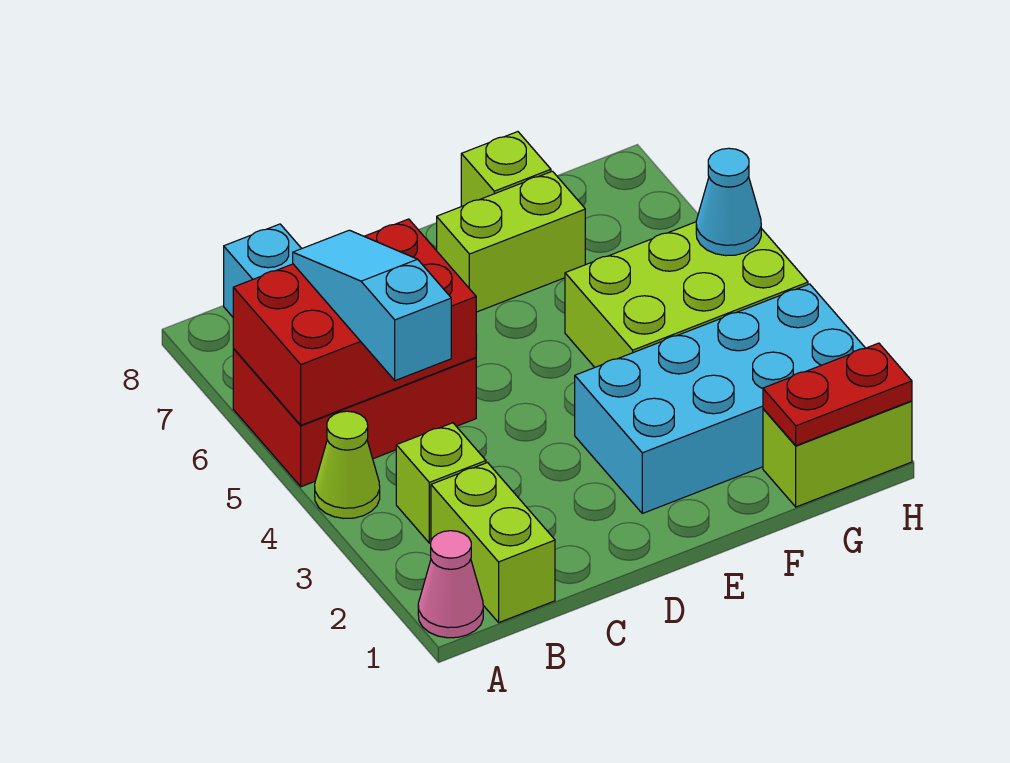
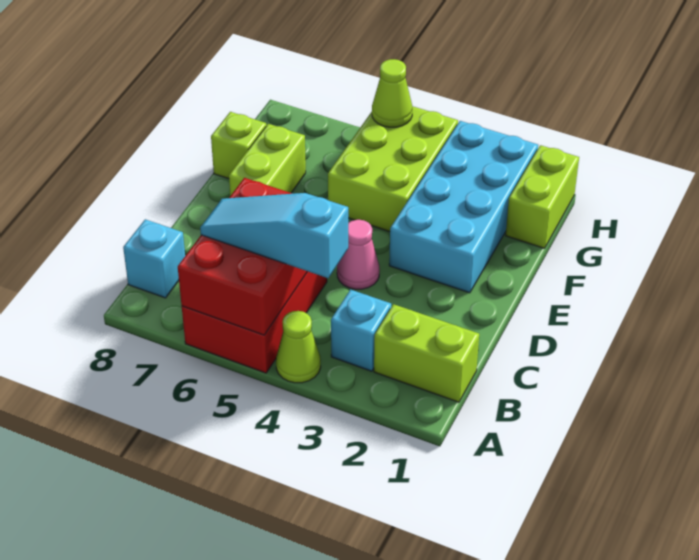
pink cone A1 level 1 -> pink cone D4 level 1
lime brick B3 level 1 -> cyan brick B3 level 1
red plate G1:H1 level 2 -> none
cyan cone H5 level 2 -> lime cone H5 level 2

